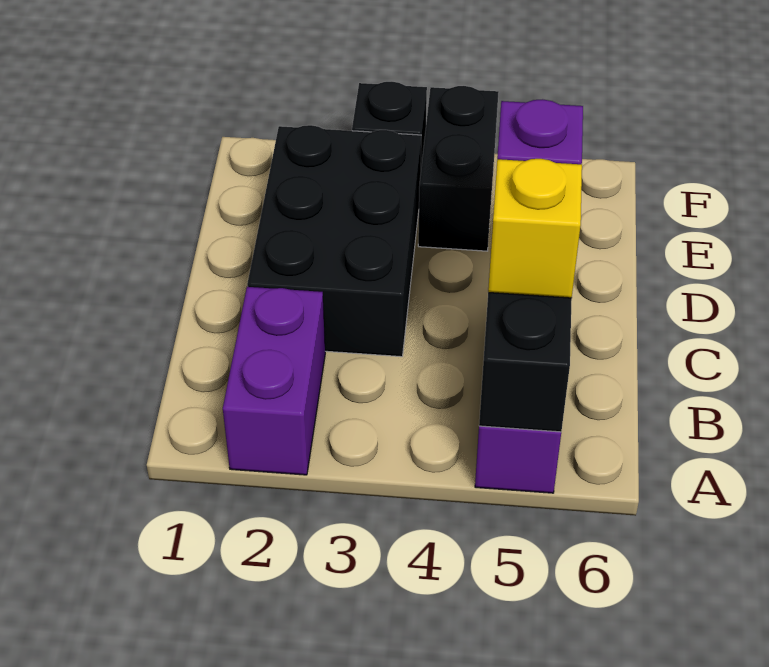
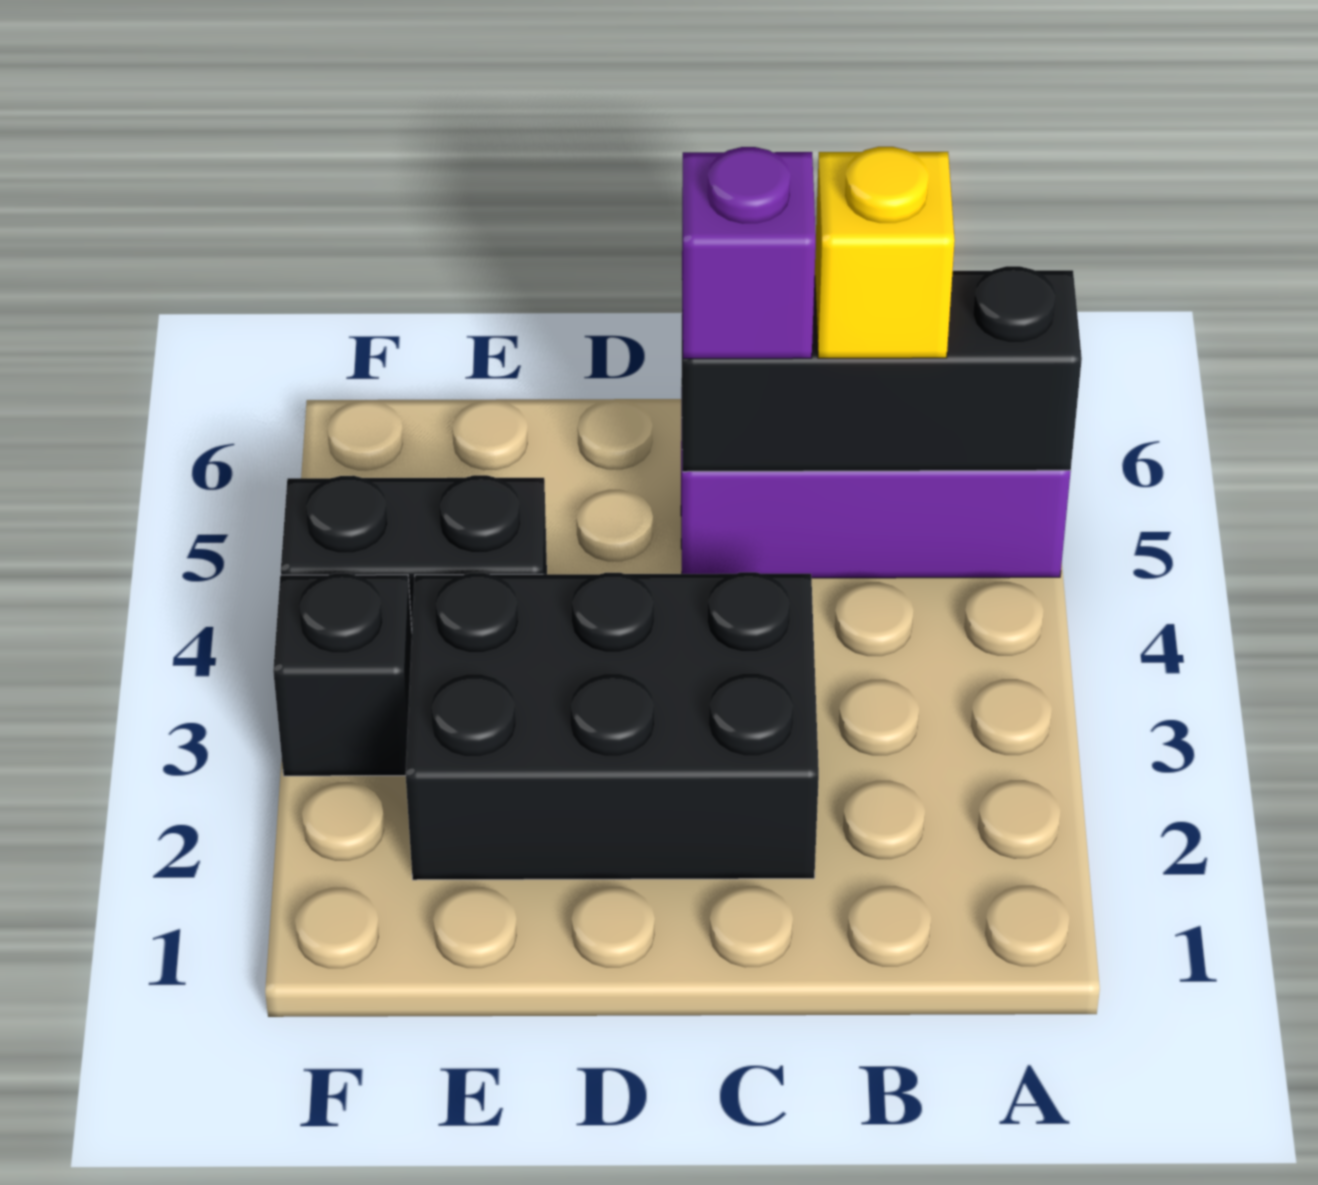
purple brick A2:B2 level 1 -> none

